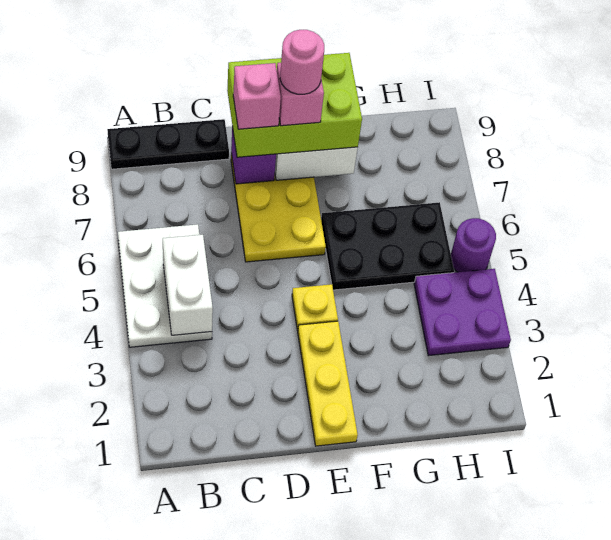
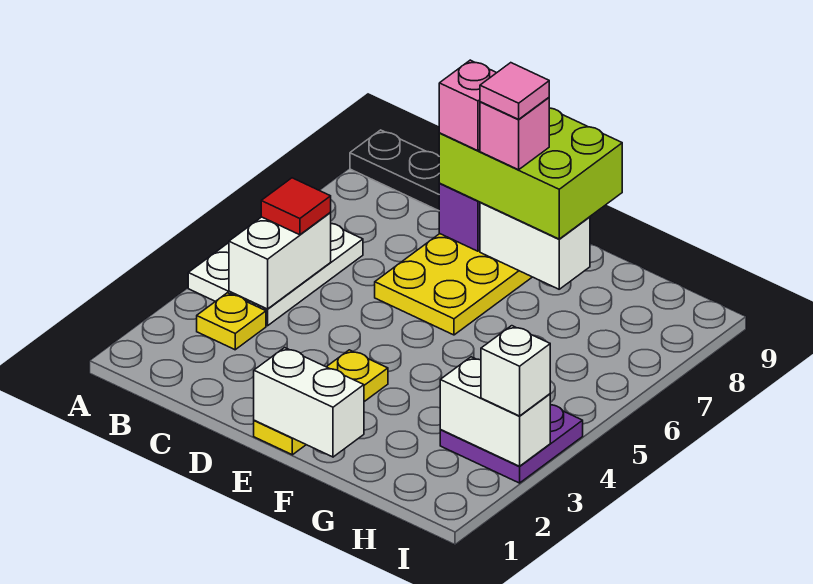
none -> red tile B5 level 3
none -> white brick E1:F1 level 2
yellow plate E4 level 1 -> yellow plate B3 level 1
pink round brick E8 level 5 -> pink tile E8 level 5
black plate F5:H6 level 1 -> none
none -> white brick H3:I3 level 2
none -> white brick I3 level 3
purple round brick I5 level 1 -> none

